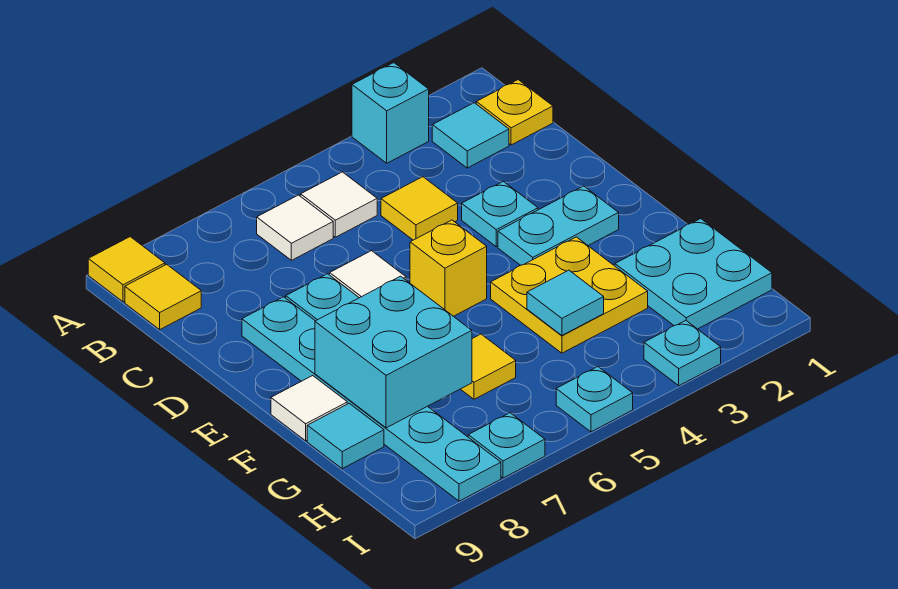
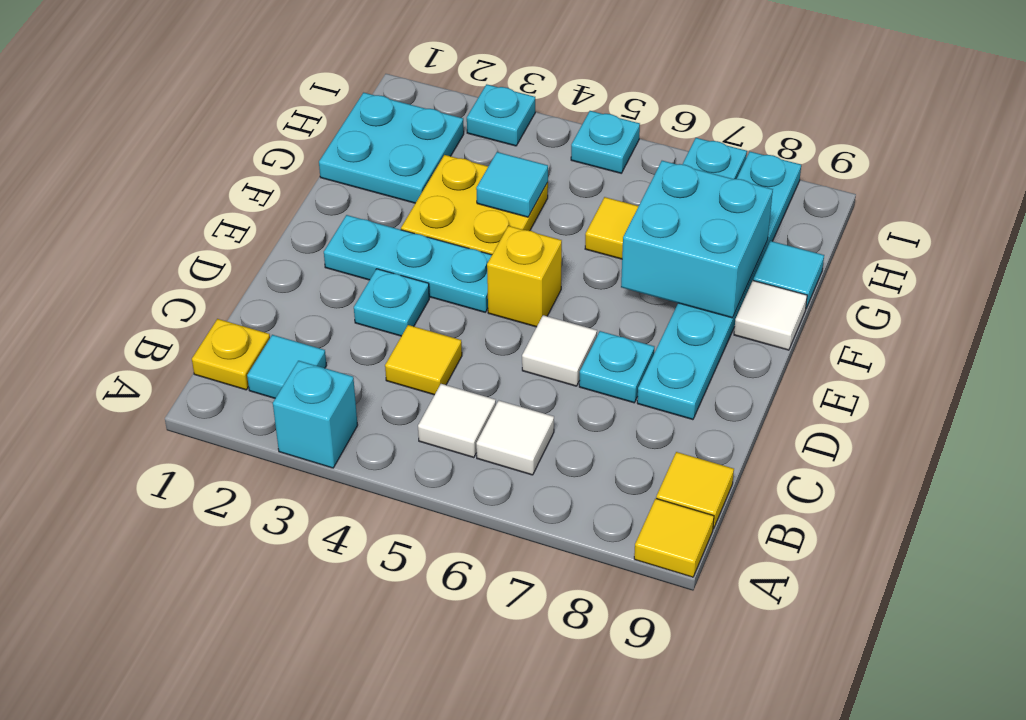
cyan plate E2:E3 level 1 -> cyan plate E2:E4 level 1

